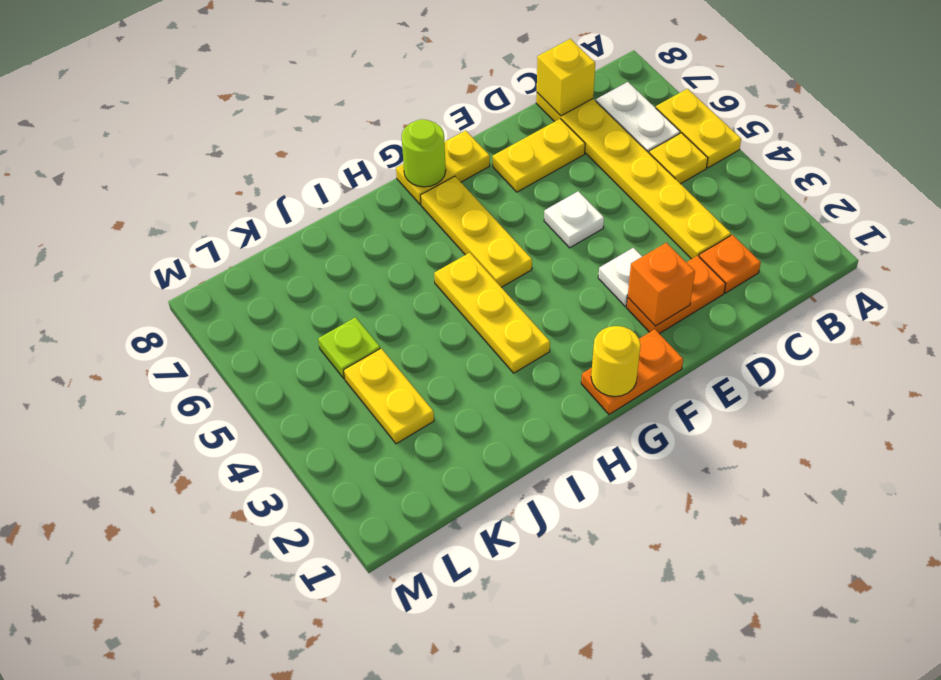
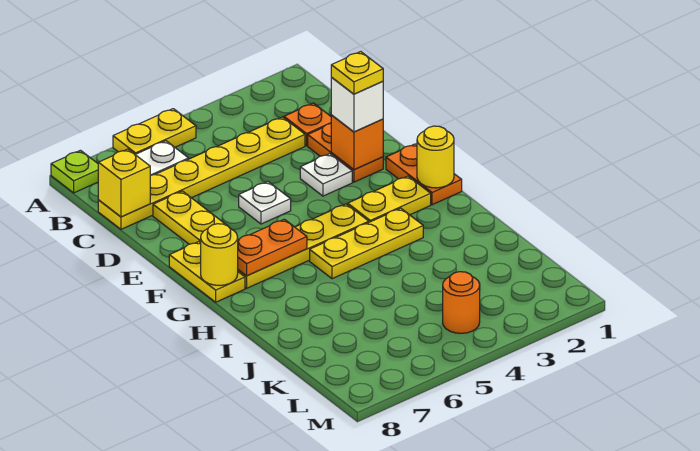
yellow plate B5 level 1 -> yellow plate E2 level 4
none -> white brick E2 level 3
yellow plate G5:G7 level 1 -> yellow plate G4:G7 level 1
none -> orange plate G6:G7 level 2
lime round brick G8 level 2 -> yellow round brick G8 level 2
yellow plate K3:K4 level 1 -> yellow plate G2:G3 level 1
lime plate K5 level 1 -> lime plate A8 level 1
none -> orange round brick L4 level 1

